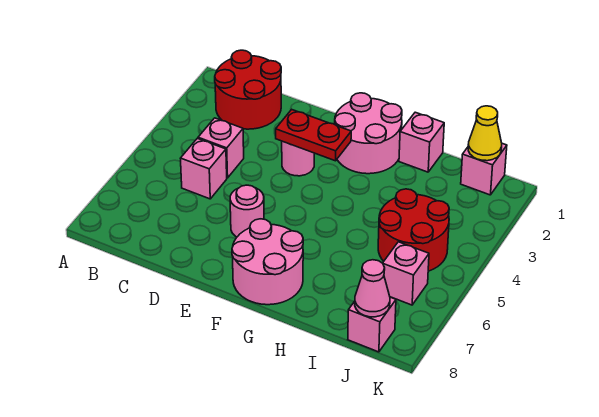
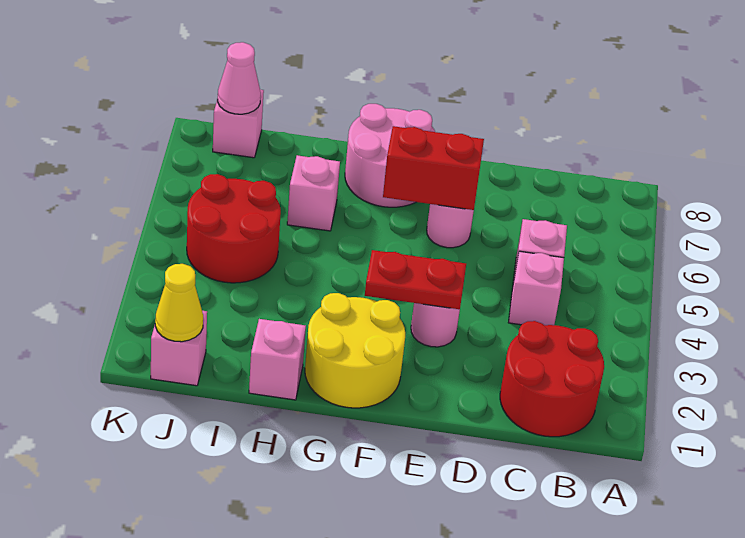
none -> red brick E6:F6 level 2
pink round brick F1:G2 level 1 -> yellow round brick F1:G2 level 1
pink brick J6 level 1 -> pink brick H6 level 1

